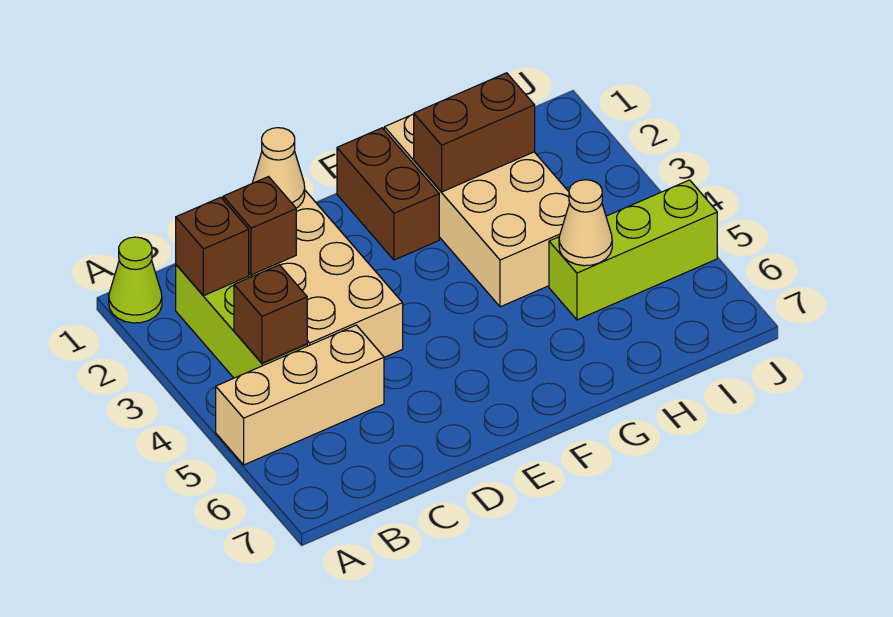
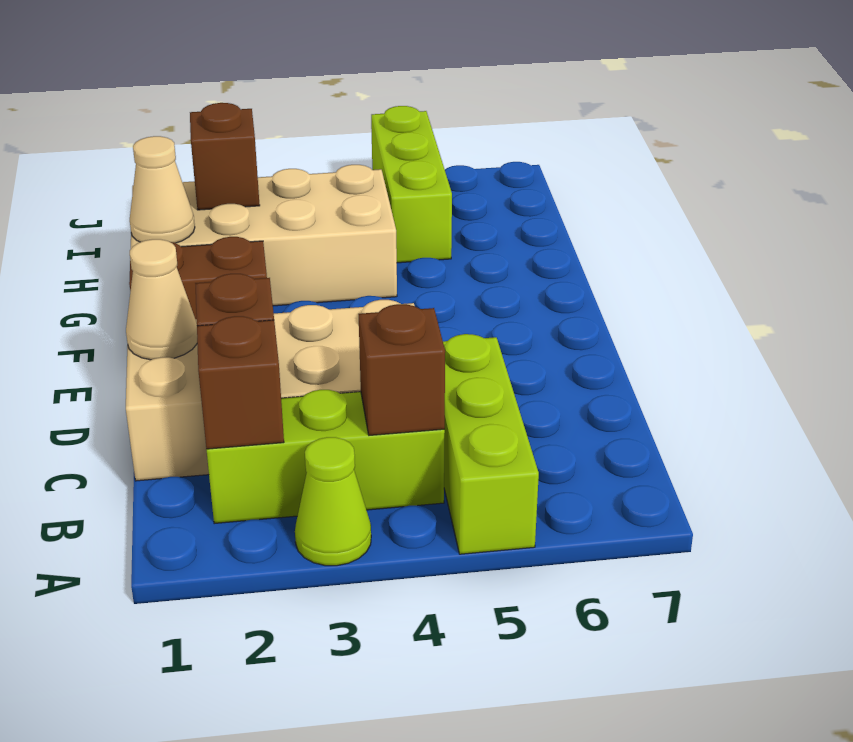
lime cone A1 level 1 -> lime cone A3 level 1
tan brick A5:C5 level 1 -> lime brick A5:C5 level 1
brown brick G2:H2 level 2 -> brown brick H2 level 2
tan cone H5 level 2 -> tan cone G1 level 2

